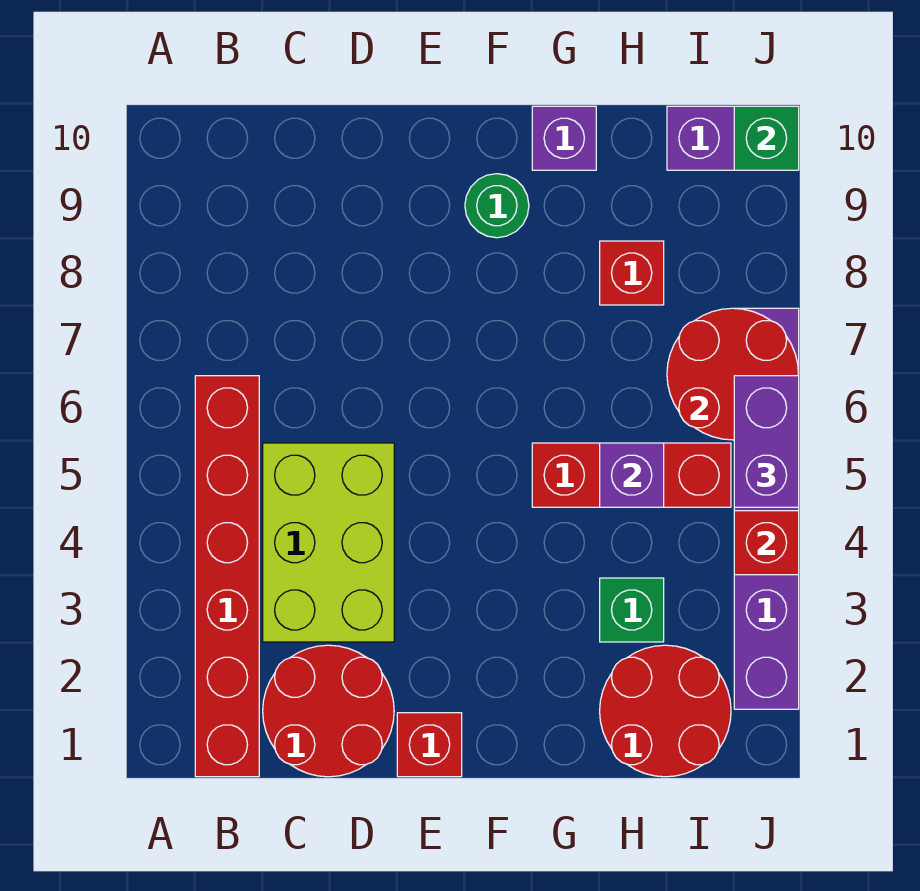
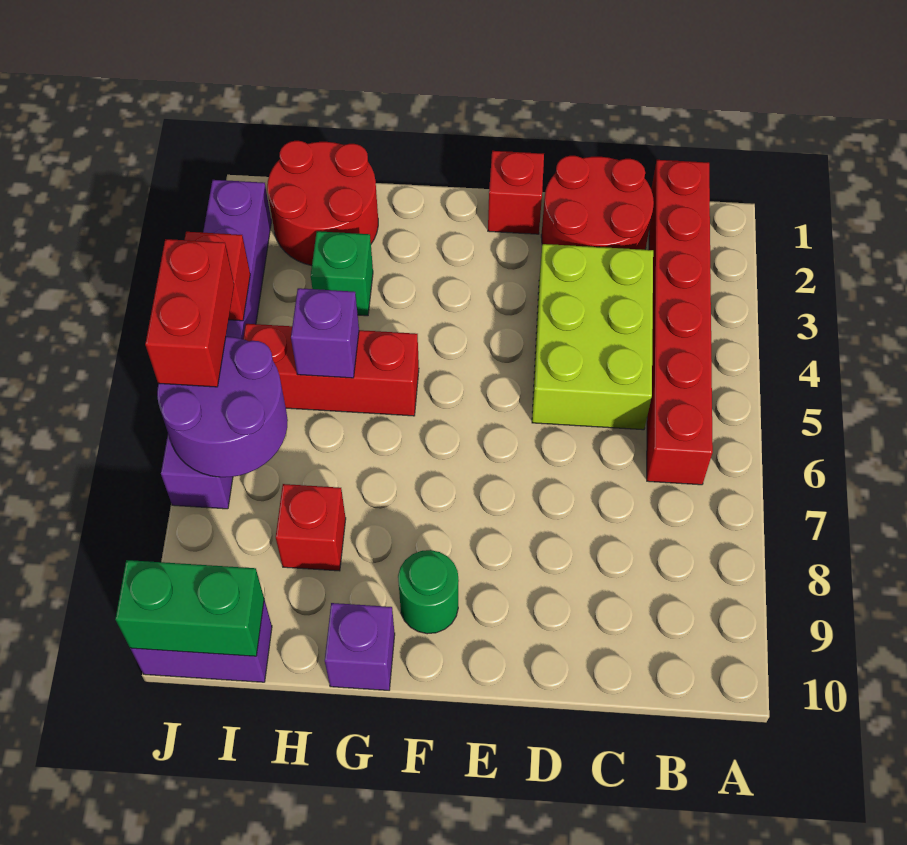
red round brick I6:J7 level 2 -> purple round brick I6:J7 level 2
purple brick J5:J6 level 3 -> red brick J5:J6 level 3
green brick J10 level 2 -> green brick I10:J10 level 2

